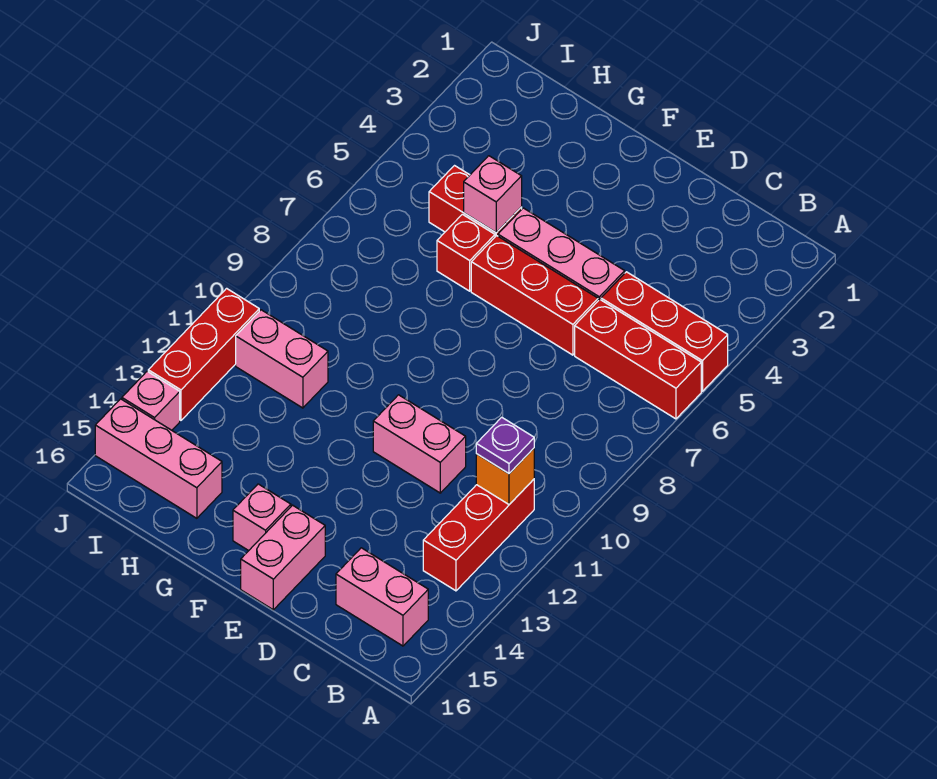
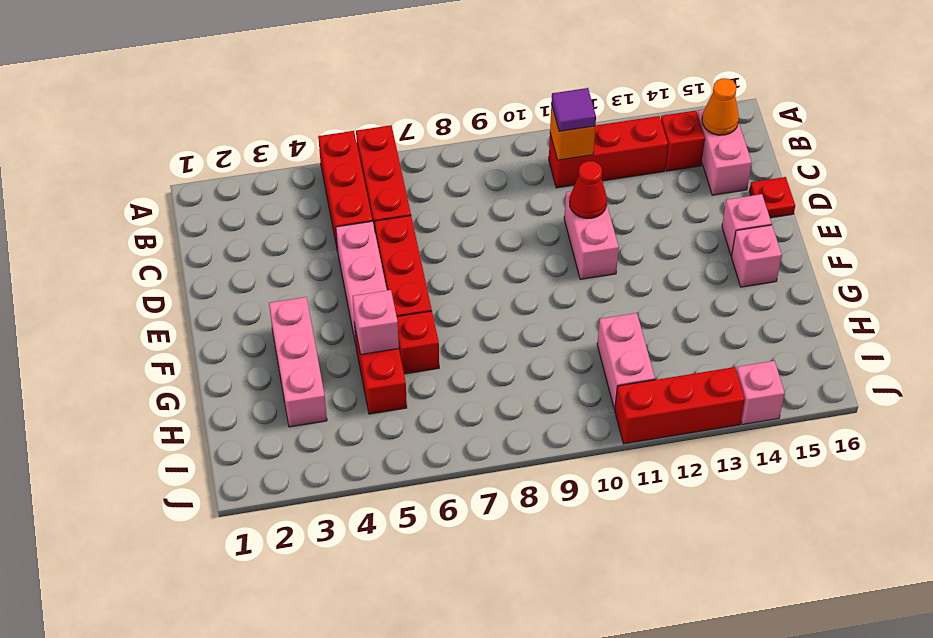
purple plate B11 level 3 -> purple tile B11 level 3
none -> red brick B14 level 1
none -> orange cone B15 level 2
none -> red cone D11 level 2
none -> red plate D16 level 1
pink brick E15:E16 level 1 -> pink brick E15 level 1
pink brick H15:J15 level 1 -> pink brick F3:H3 level 1

